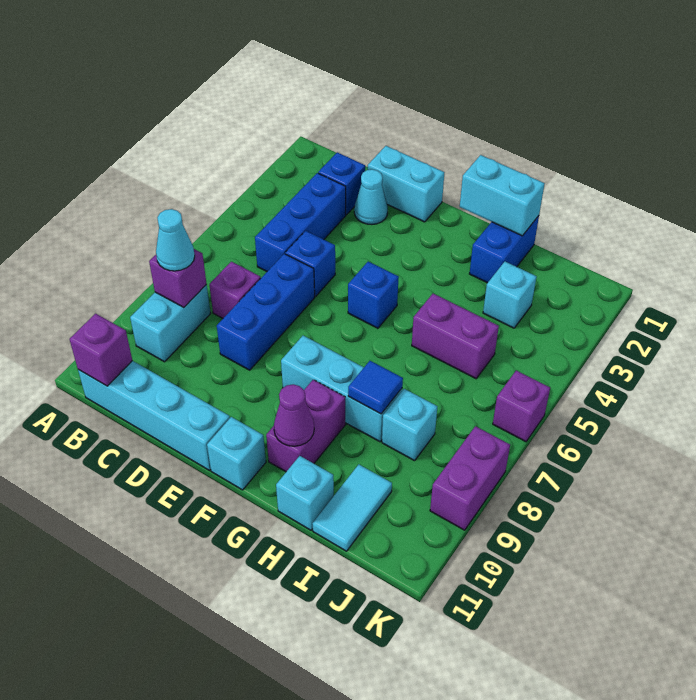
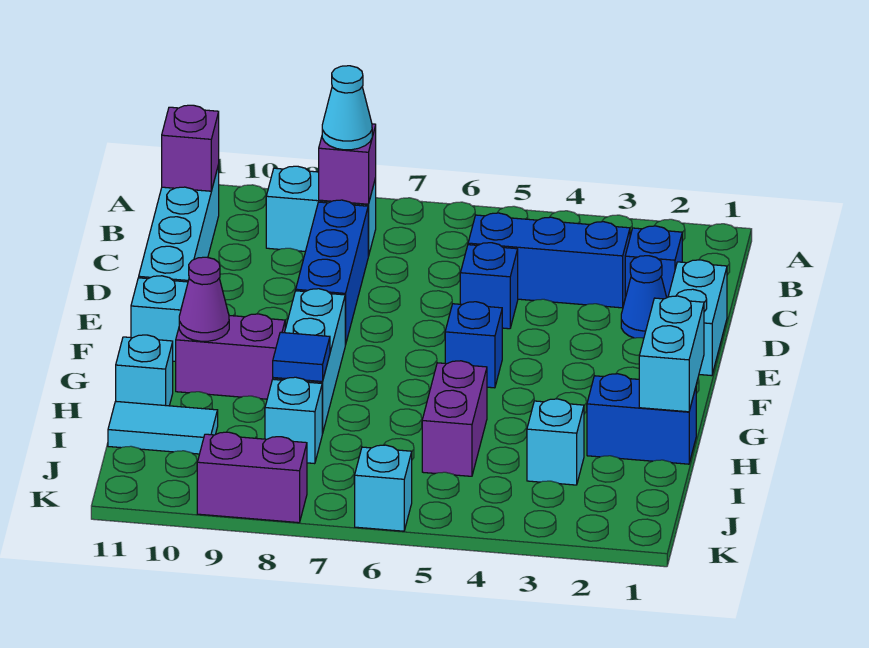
purple brick C7 level 1 -> none
cyan cone D2 level 1 -> blue cone D2 level 1
blue brick D6:D8 level 1 -> blue brick C8:E8 level 1
purple brick K6 level 1 -> cyan brick K6 level 1

